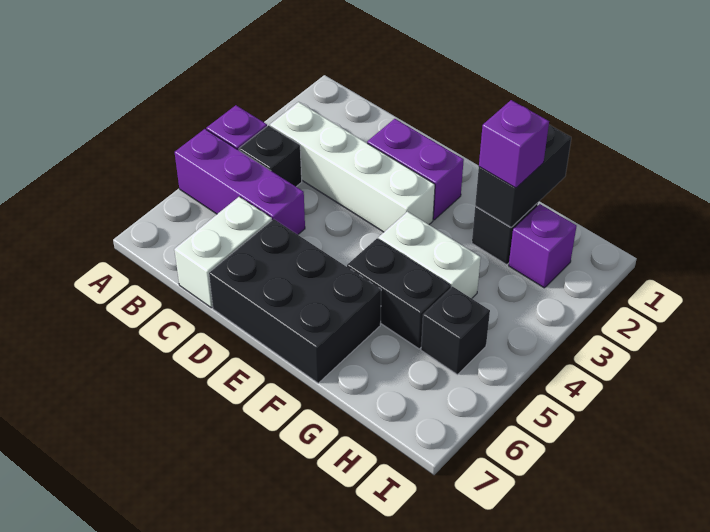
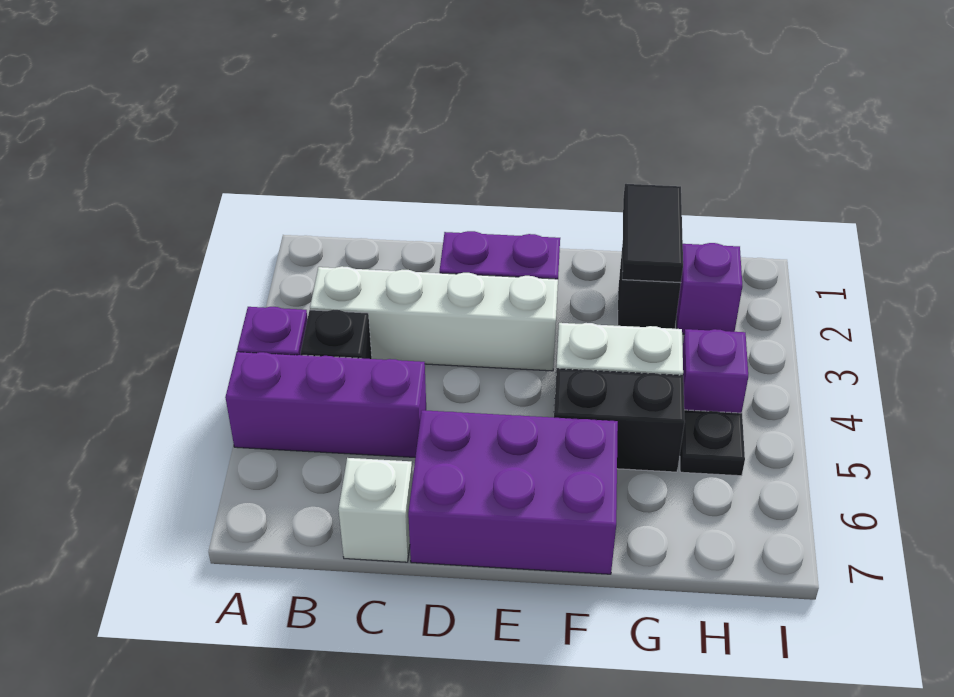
white brick C6:C7 level 1 -> white brick C7 level 1
black brick D6:F7 level 1 -> purple brick D6:F7 level 1
black brick G1:G2 level 2 -> black tile G1:G2 level 2
purple brick G2 level 3 -> purple brick H4 level 1
black brick H5 level 1 -> black plate H5 level 1

